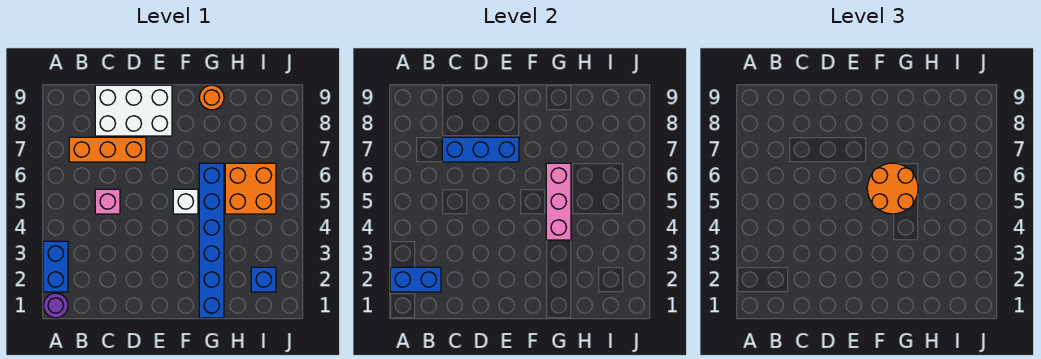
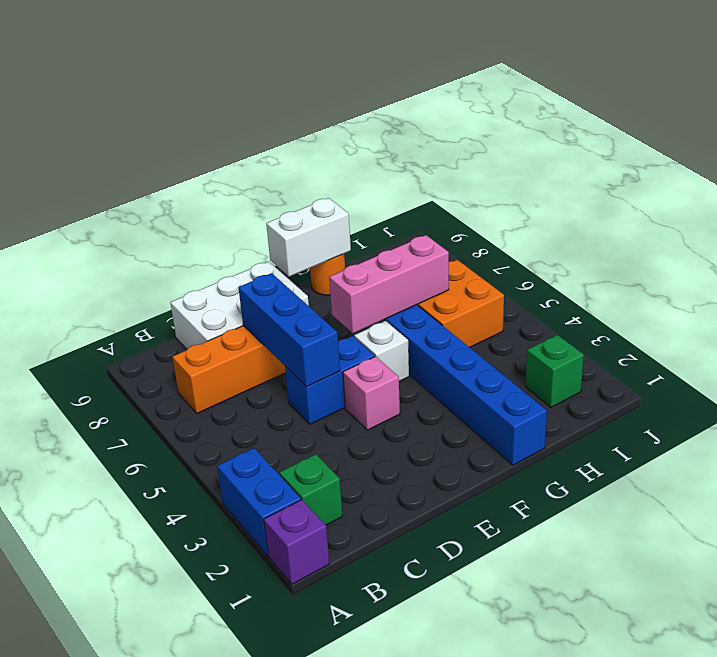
purple round brick A1 level 1 -> purple brick A1 level 1
blue brick A2:B2 level 2 -> blue brick D5:E5 level 1
none -> green brick B2 level 1
pink brick C5 level 1 -> pink brick E4 level 1
blue brick C7:E7 level 2 -> blue brick D5:D7 level 2
orange round brick F5:G6 level 3 -> none
none -> white brick F9:G9 level 2
pink brick G4:G6 level 2 -> pink brick F6:H6 level 2
blue brick I2 level 1 -> green brick I2 level 1

